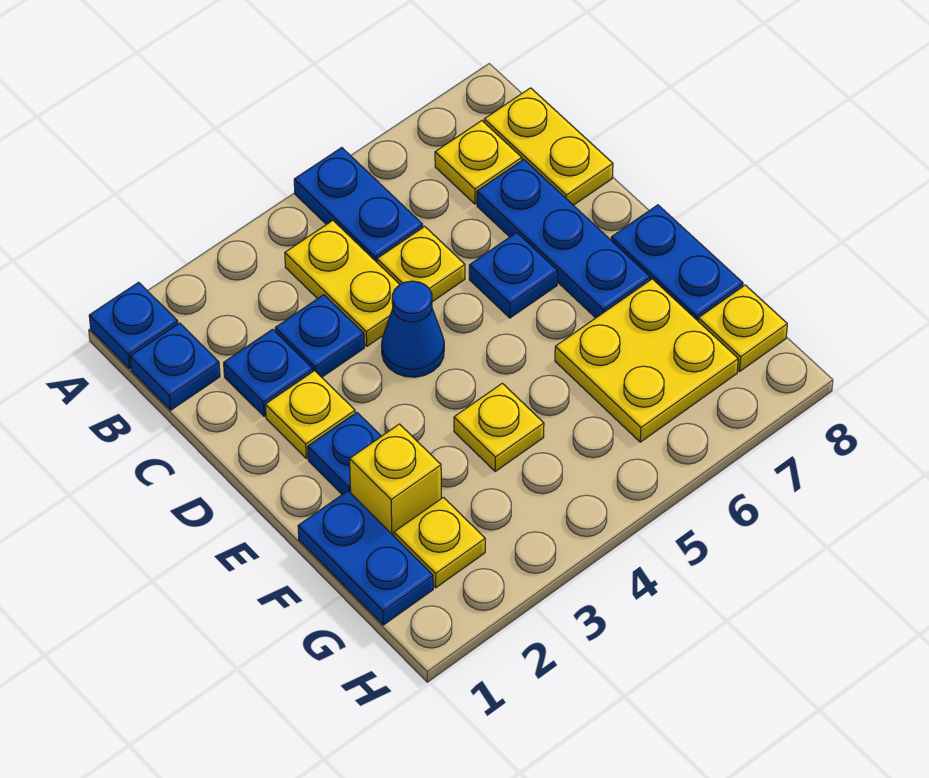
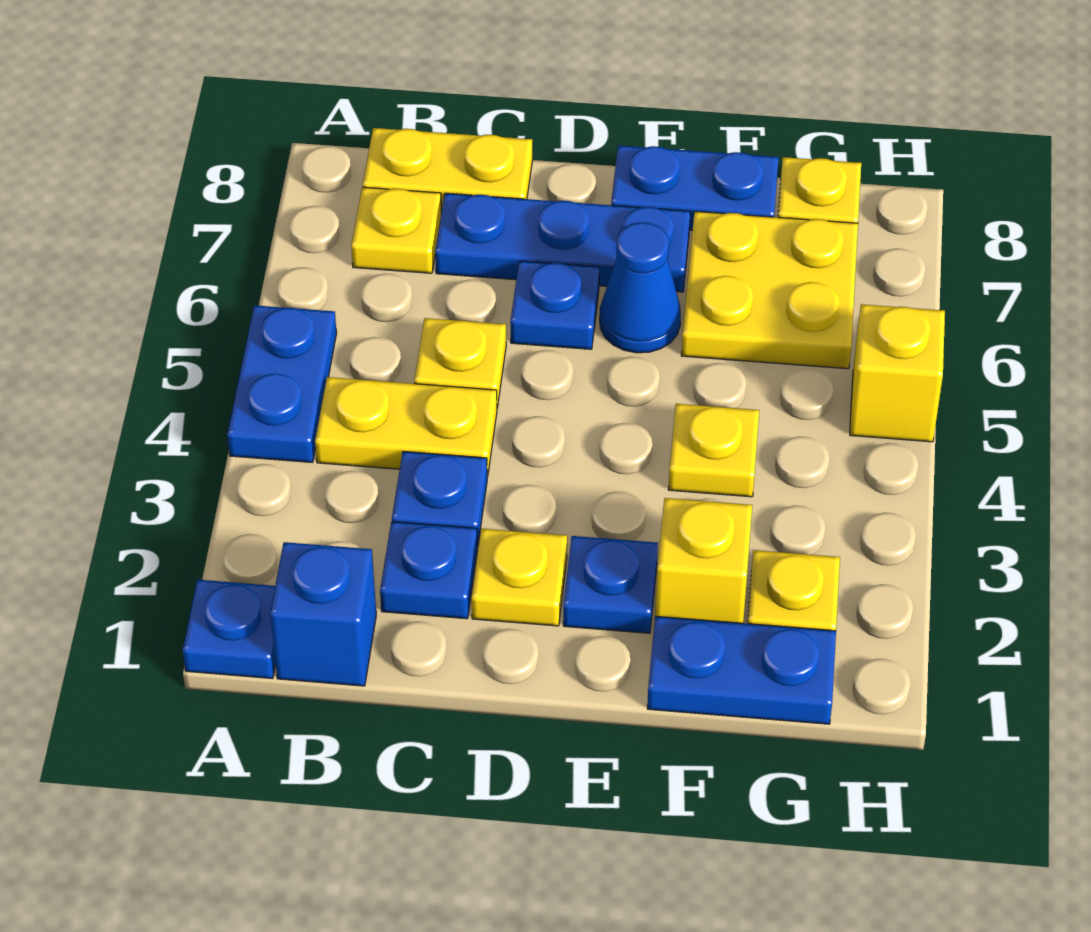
blue plate A5:B5 level 1 -> blue plate A4:A5 level 1
blue plate B1 level 1 -> blue brick B1 level 1
blue cone D4 level 1 -> blue cone E6 level 1
none -> yellow brick H5 level 1

